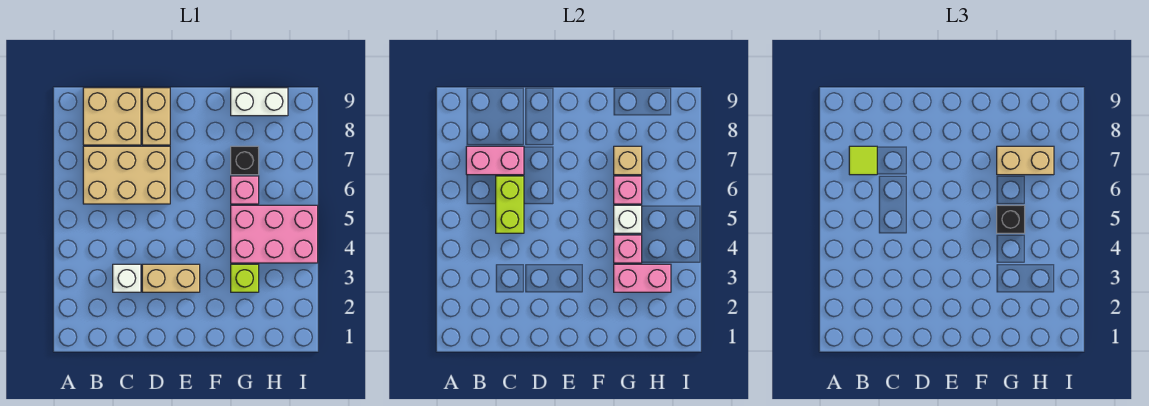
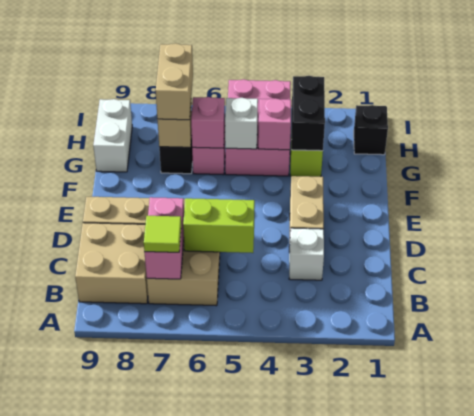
pink brick G3:H3 level 2 -> black brick G3:H3 level 2
black brick G5 level 3 -> black brick H1 level 1

